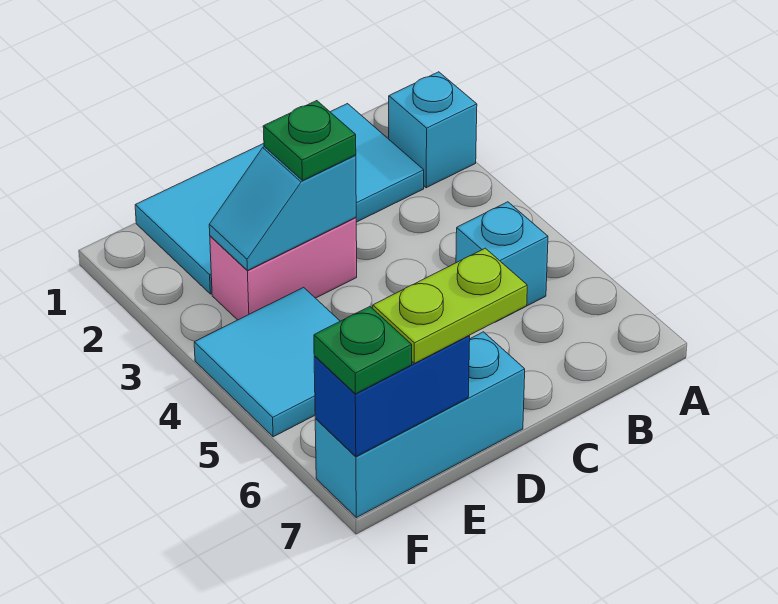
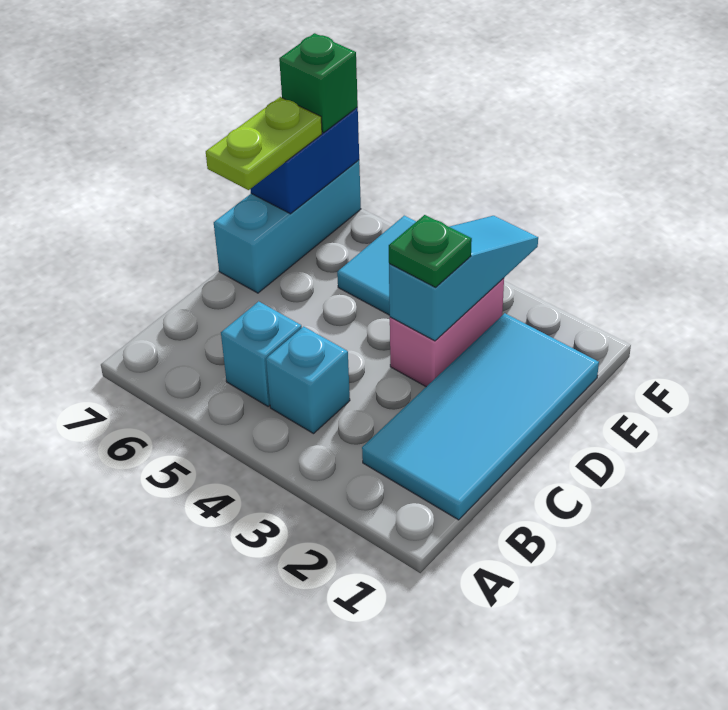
cyan brick A2 level 1 -> cyan brick B4 level 1
cyan slope D3:E3 level 2 top D -> cyan slope D3:F3 level 2 top D
green plate F7 level 3 -> green brick F7 level 3

